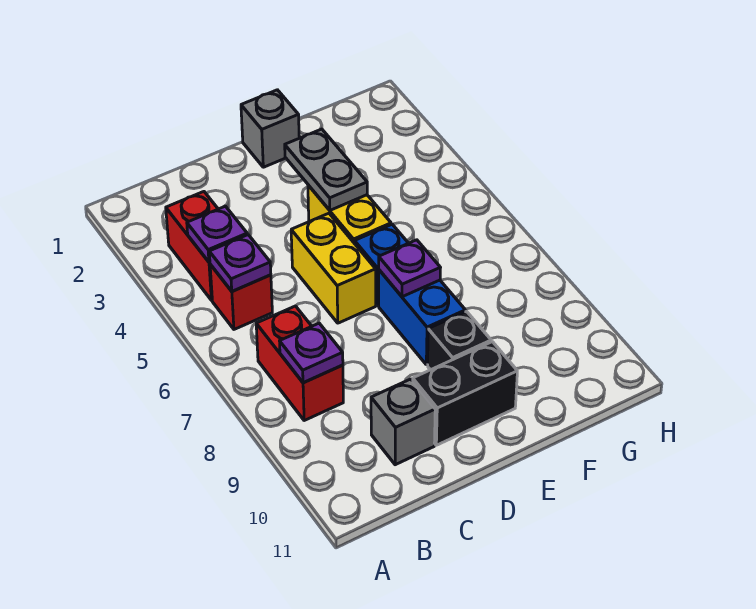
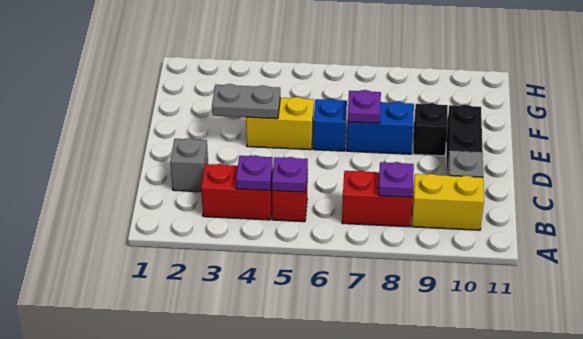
yellow brick D5:D6 level 1 -> yellow brick B9:B10 level 1
grey brick E1 level 1 -> grey brick C2 level 1

